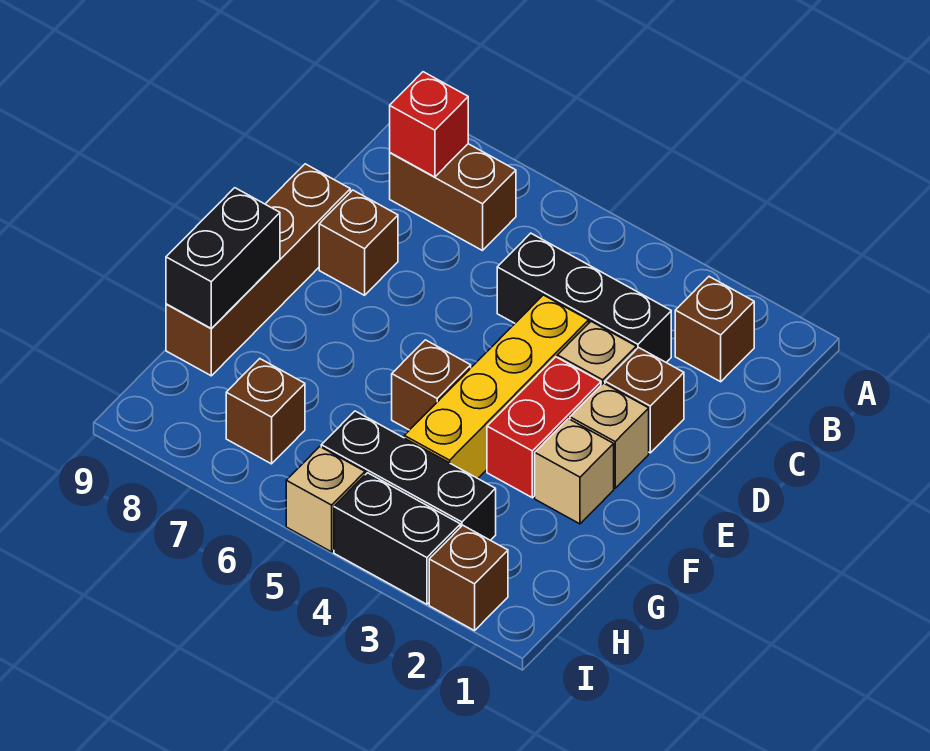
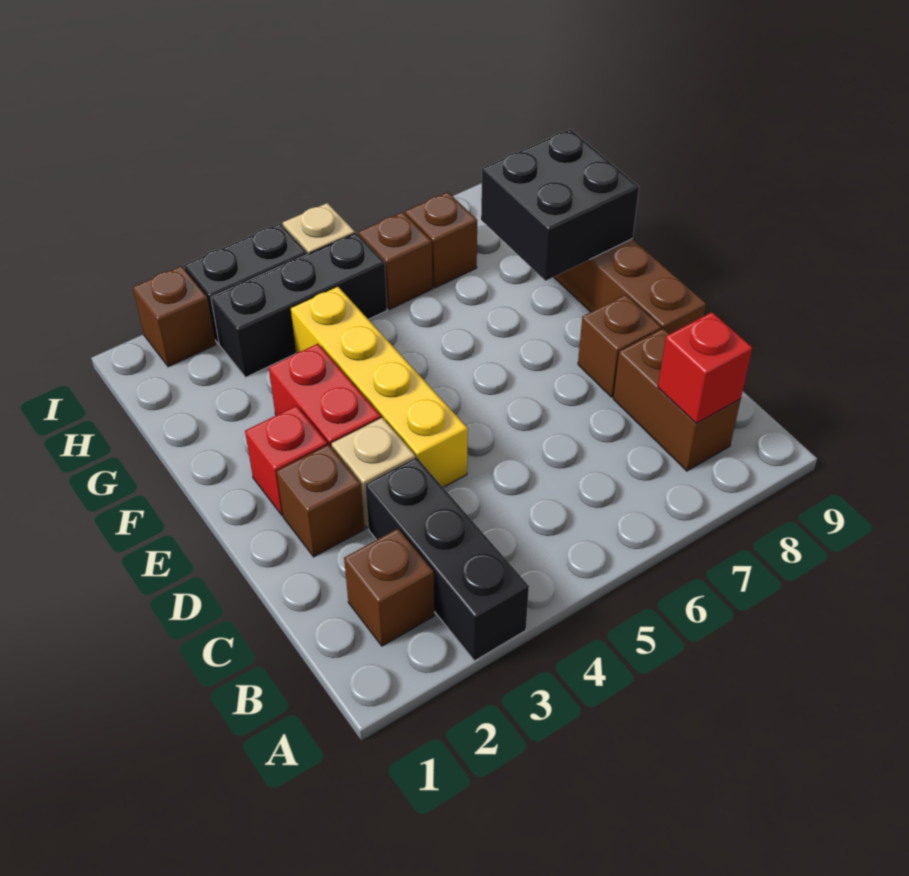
brown brick B7:B8 level 1 -> brown brick B8:C8 level 1
black brick C3:C5 level 1 -> black brick A3:C3 level 1
tan brick E2 level 1 -> red brick E2 level 1
tan brick F2 level 1 -> none
brown brick F5 level 1 -> brown brick H6 level 1
black brick F9:G9 level 2 -> black brick F8:G9 level 2

